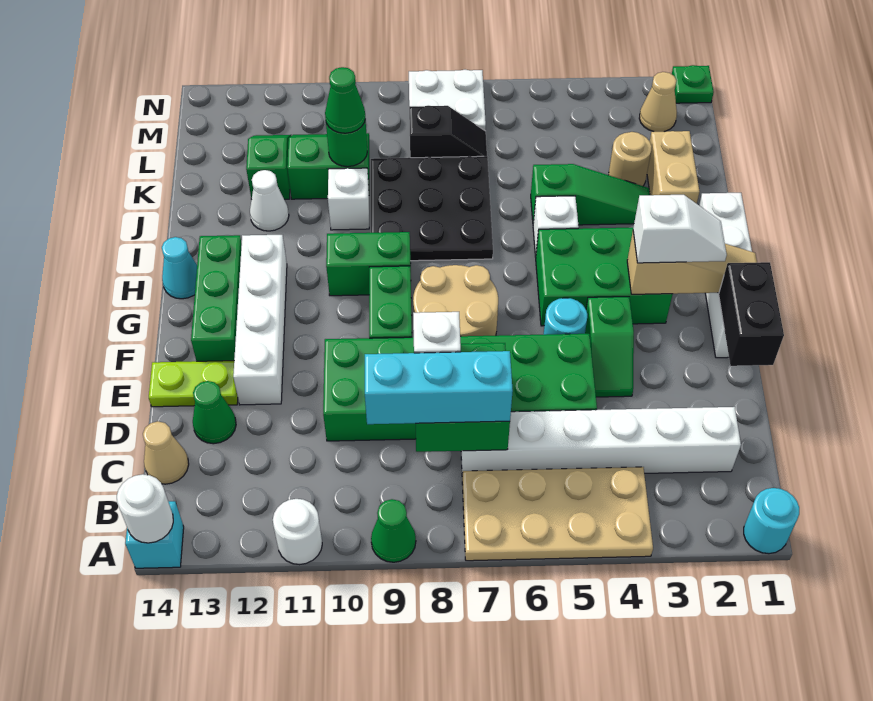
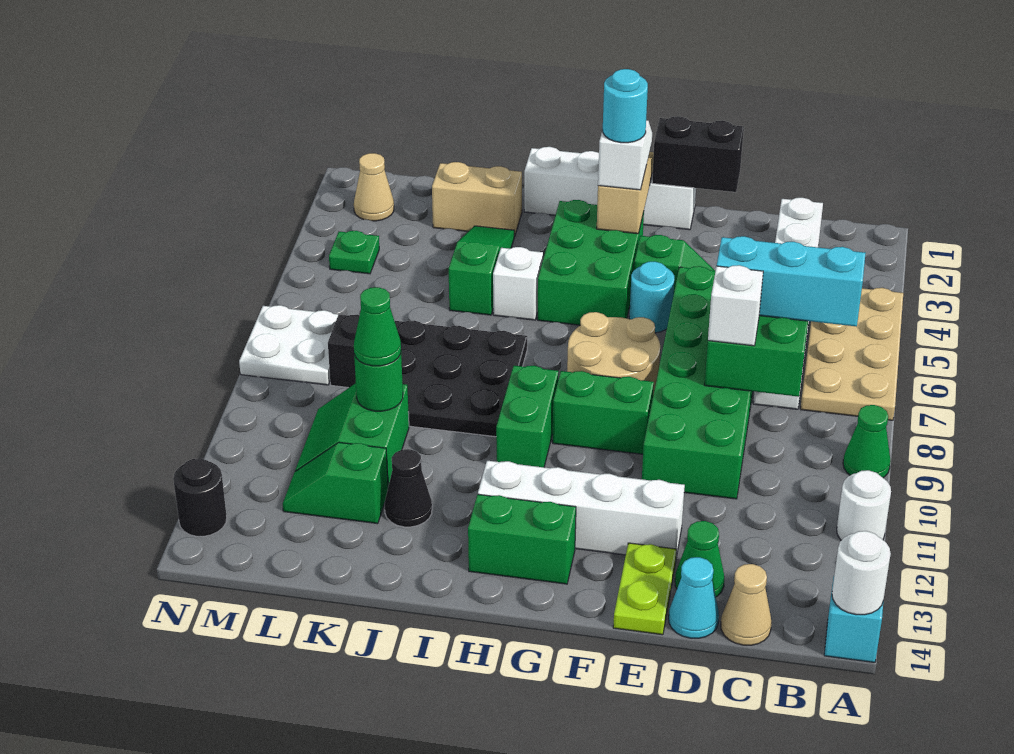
cyan round brick A1 level 1 -> cyan round brick G3 level 4
cyan brick C7:C9 level 3 -> cyan brick B7:D7 level 3
green brick F13:H13 level 1 -> green brick G13:H13 level 1
cyan cone H14 level 1 -> cyan cone D14 level 1
white brick J10 level 1 -> none
white cone J12 level 1 -> black cone J12 level 1
tan round brick K3 level 1 -> none
green plate N1 level 1 -> green plate M4 level 1
none -> black round brick N13 level 1

